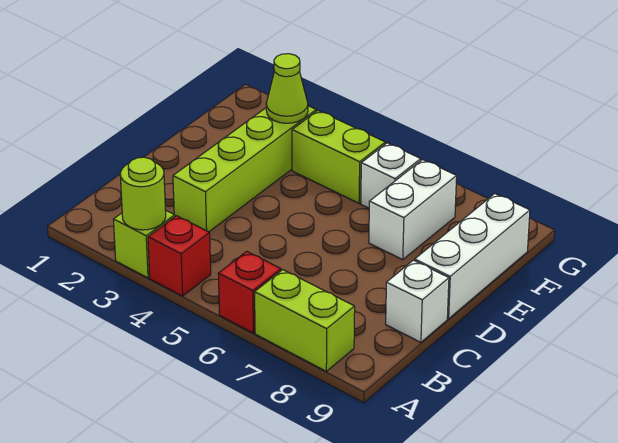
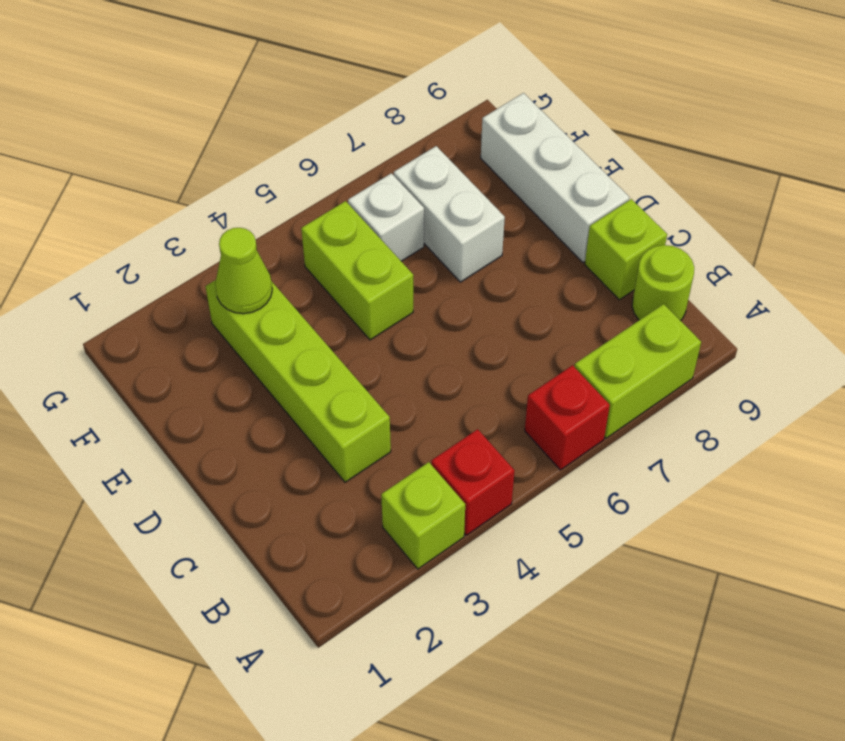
lime round brick A3 level 2 -> lime round brick B9 level 1
white brick C9 level 1 -> lime brick C9 level 1
lime brick F4:F5 level 1 -> lime brick E5:F5 level 1

